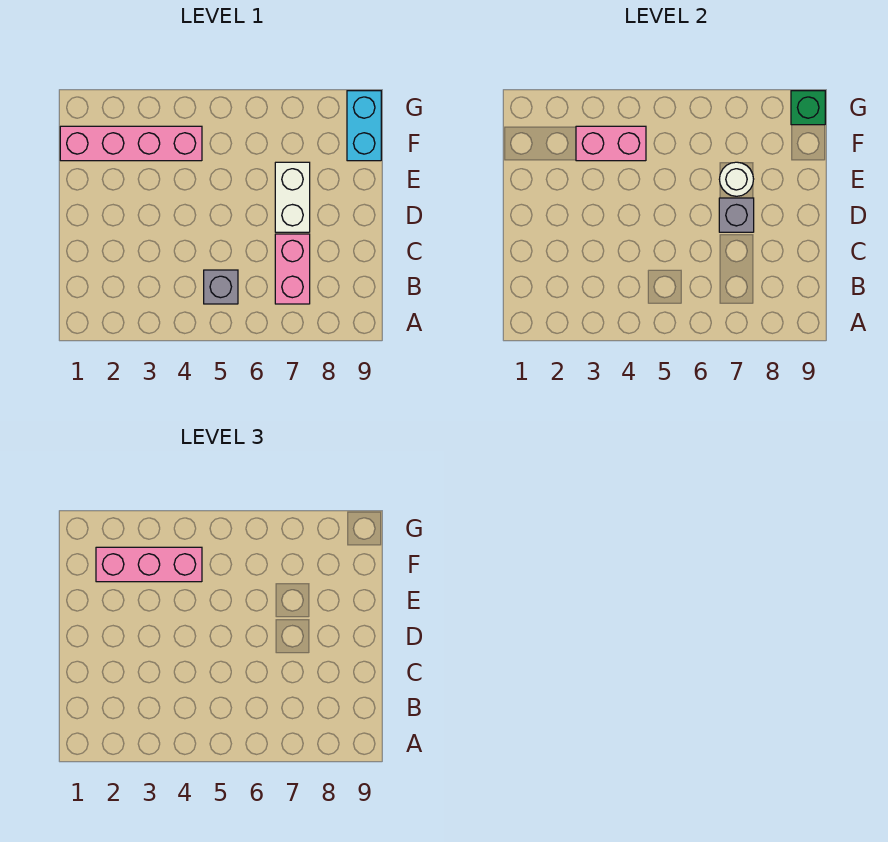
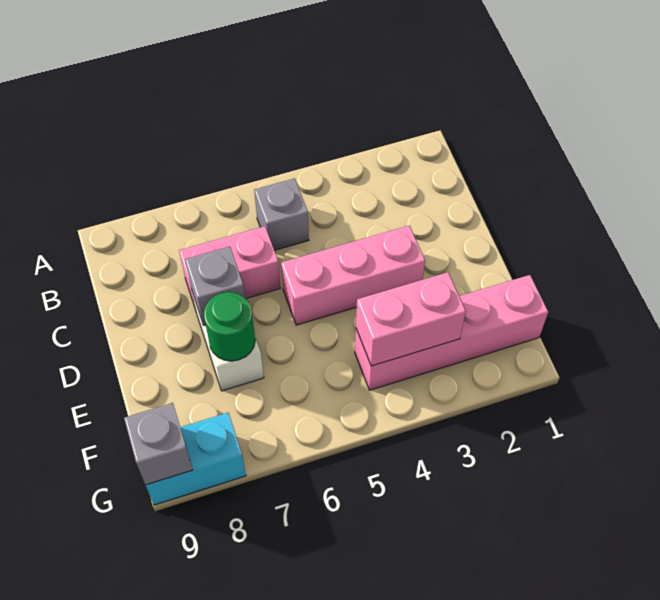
pink brick B7:C7 level 1 -> pink brick C6:C7 level 1
white round brick E7 level 2 -> green round brick E7 level 2
pink brick F2:F4 level 3 -> pink brick D3:D5 level 1
cyan brick F9:G9 level 1 -> cyan brick G8:G9 level 1
green brick G9 level 2 -> grey brick G9 level 2

